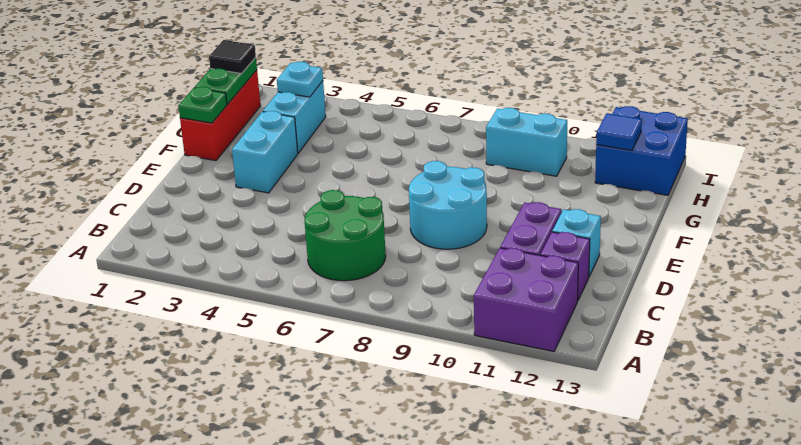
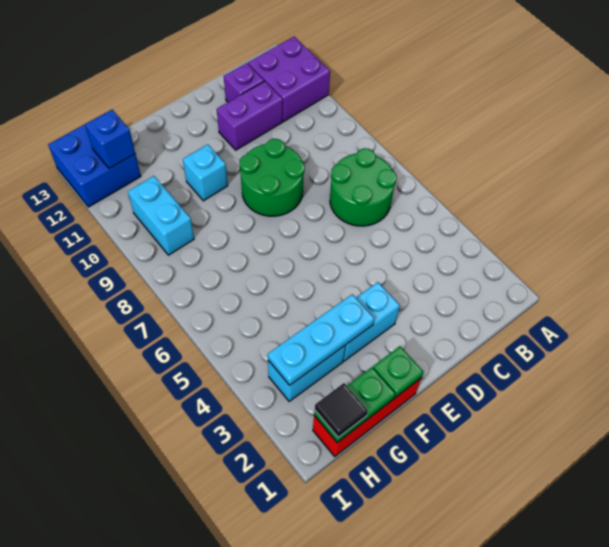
cyan round brick D8:E9 level 1 -> green round brick D8:E9 level 1
cyan brick D12 level 1 -> cyan brick F10 level 1
cyan plate H3 level 2 -> cyan plate F3:H3 level 2
blue tile H12 level 2 -> blue brick H12 level 2

